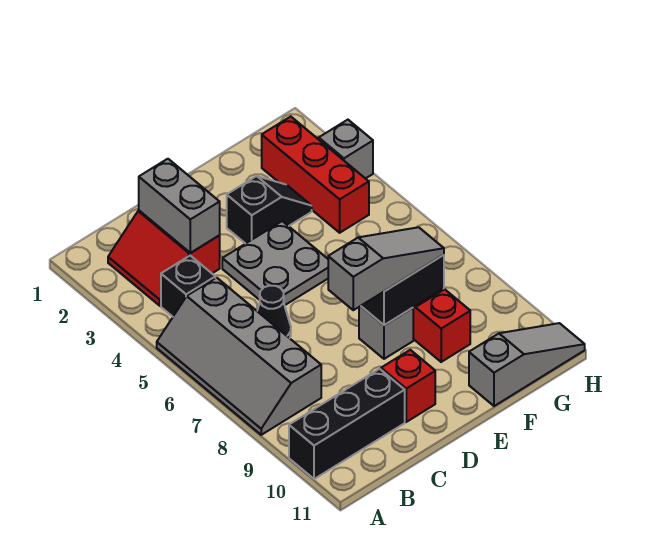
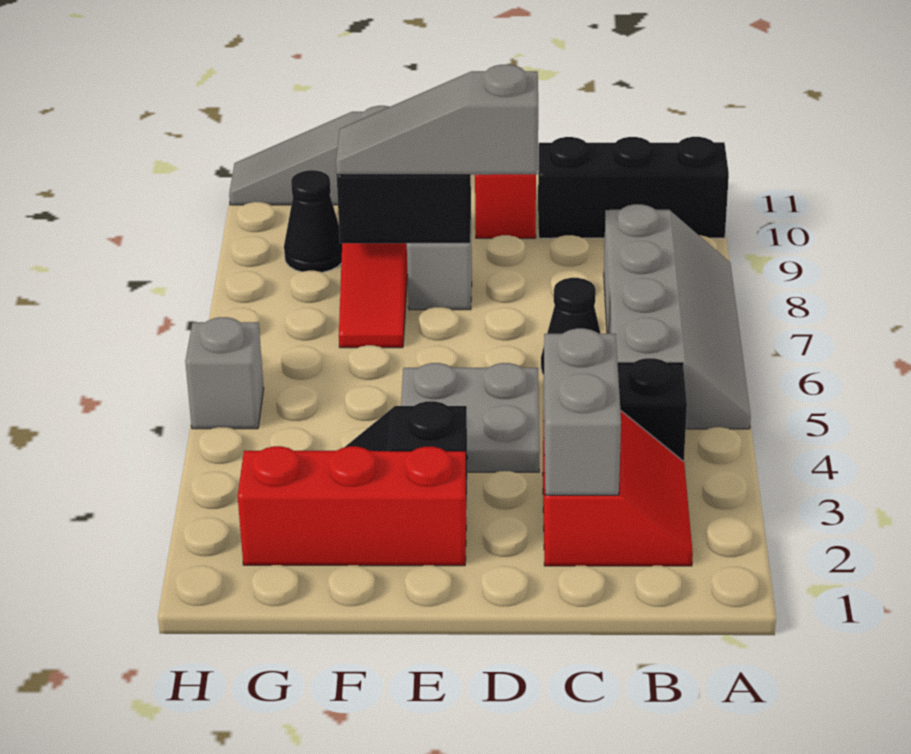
red brick G2:G4 level 1 -> red brick E2:G2 level 1
none -> black cone G9 level 1
grey brick H3 level 1 -> grey brick H5 level 1

